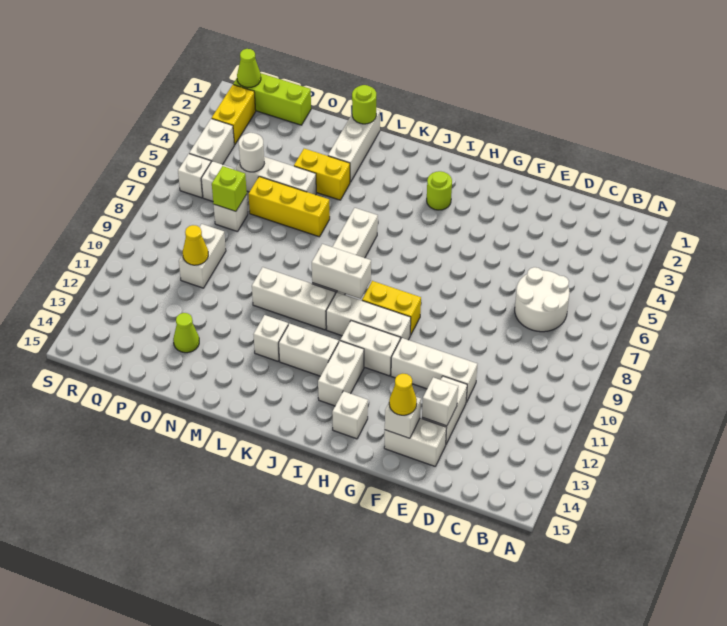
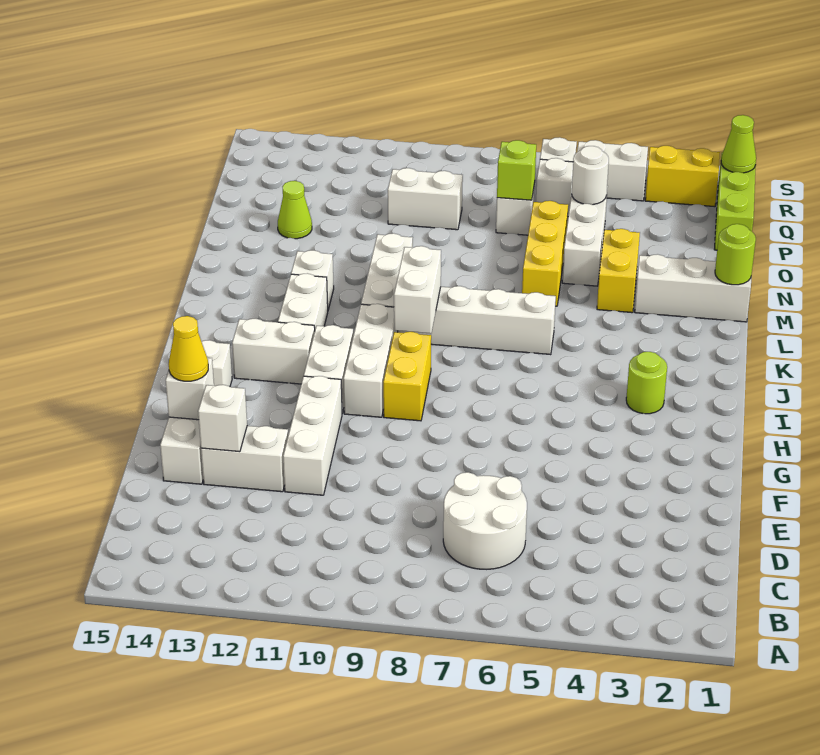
yellow cone P10 level 2 -> none

